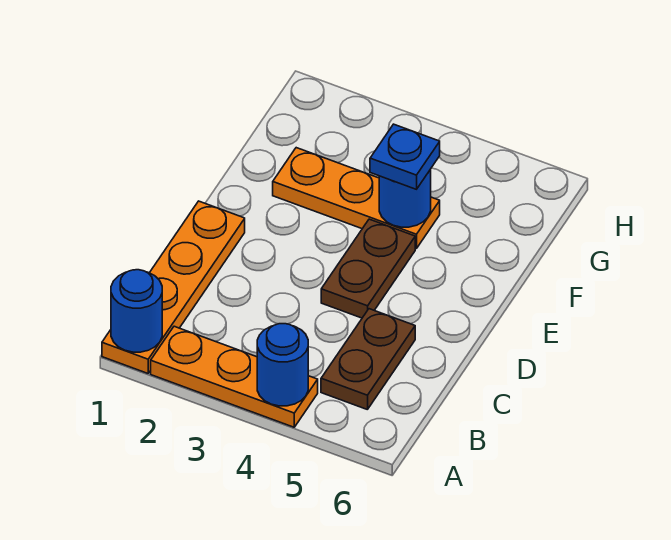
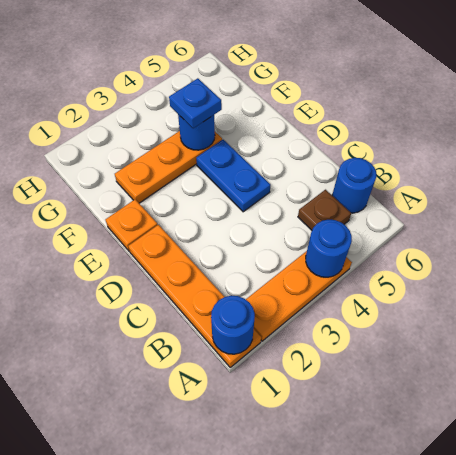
brown plate B5:C5 level 1 -> brown plate B5 level 1
none -> blue round brick B6 level 1
brown plate D4:E4 level 1 -> blue plate D4:E4 level 1
none -> orange plate E1 level 1

